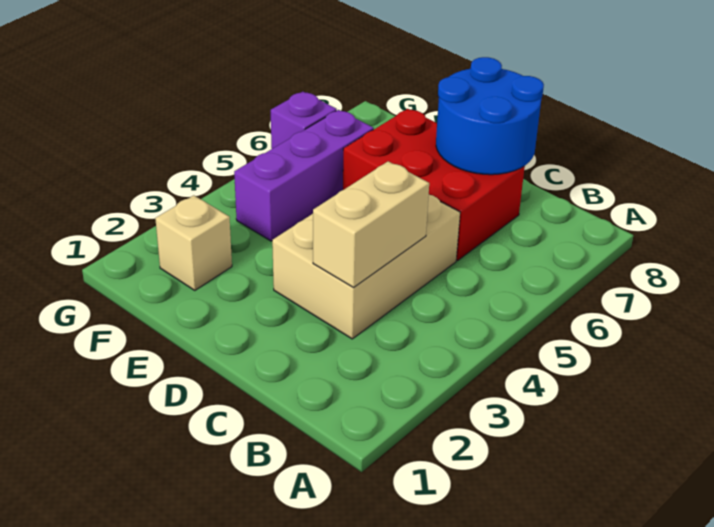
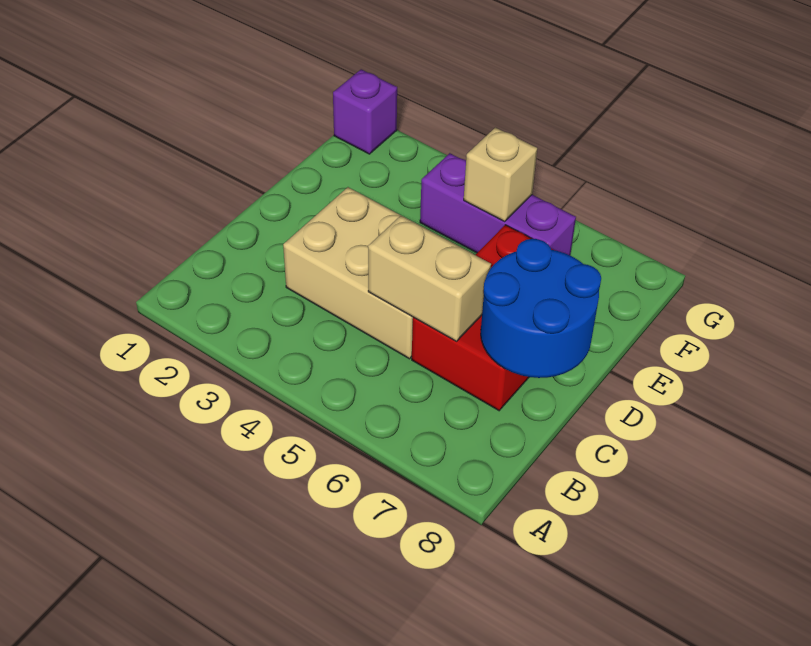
tan brick C3:C4 level 2 -> tan brick C5:C6 level 2
tan brick F2 level 1 -> tan brick F5 level 2
purple brick G6 level 1 -> purple brick G1 level 1

